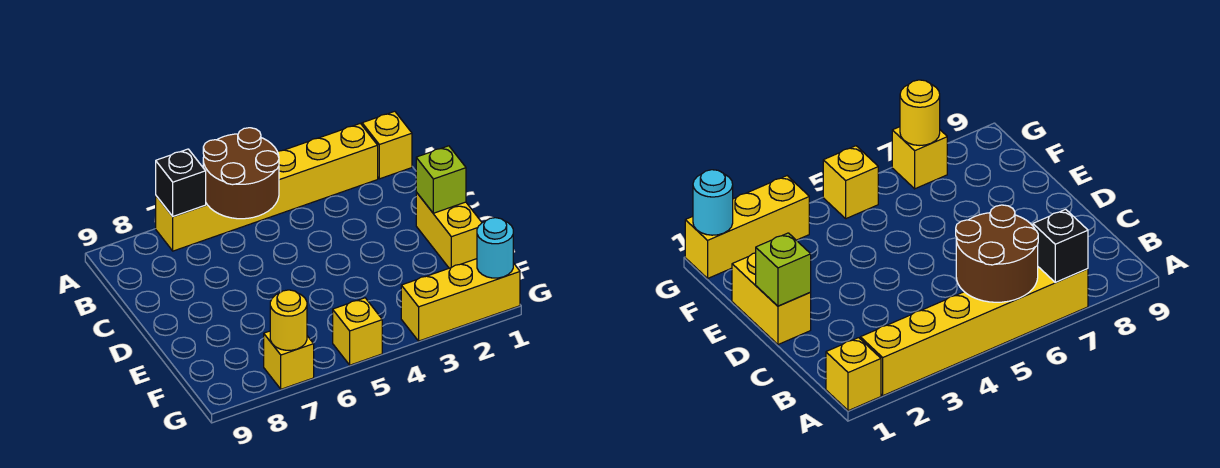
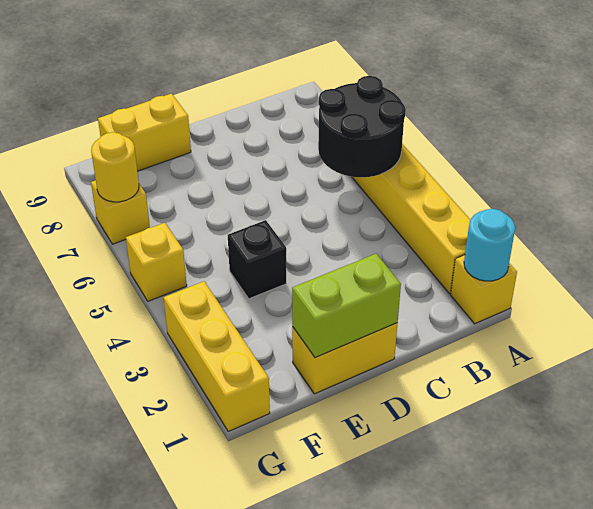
brown round brick A5:B6 level 2 -> black round brick A5:B6 level 2
black brick A7 level 2 -> black brick E4 level 1
lime brick D1 level 2 -> lime brick D1:E1 level 2
none -> yellow brick E9:F9 level 1
cyan round brick G1 level 2 -> cyan round brick A1 level 2

